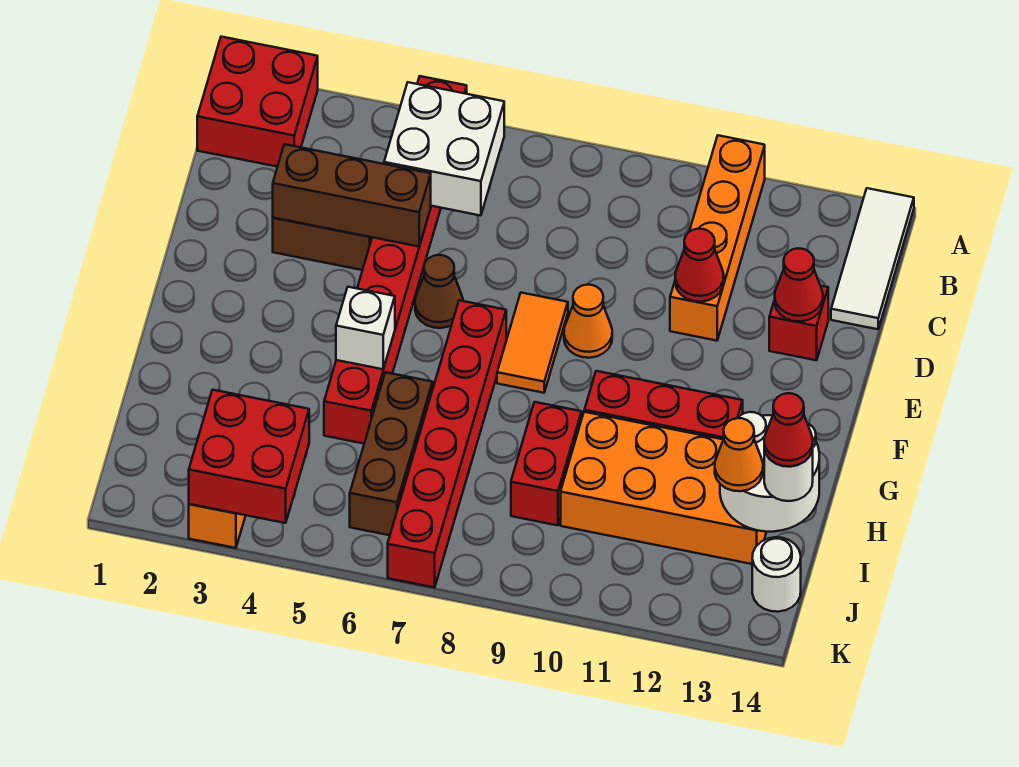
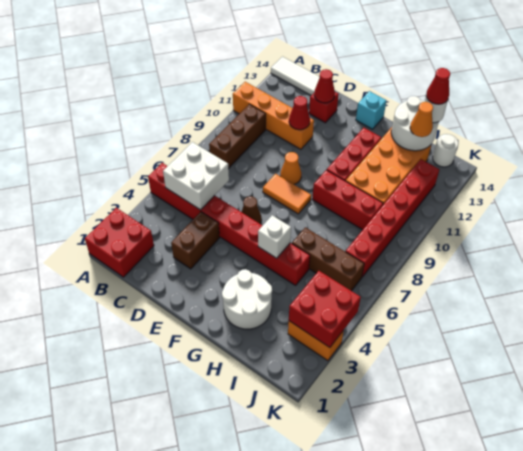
brown brick D3:D5 level 2 -> brown brick B8:B10 level 1
red brick F7:K7 level 1 -> red brick J7:J12 level 1
none -> cyan brick F14 level 1
none -> white round brick G2:H3 level 1
red brick H9:I9 level 1 -> red brick G9:I9 level 1

